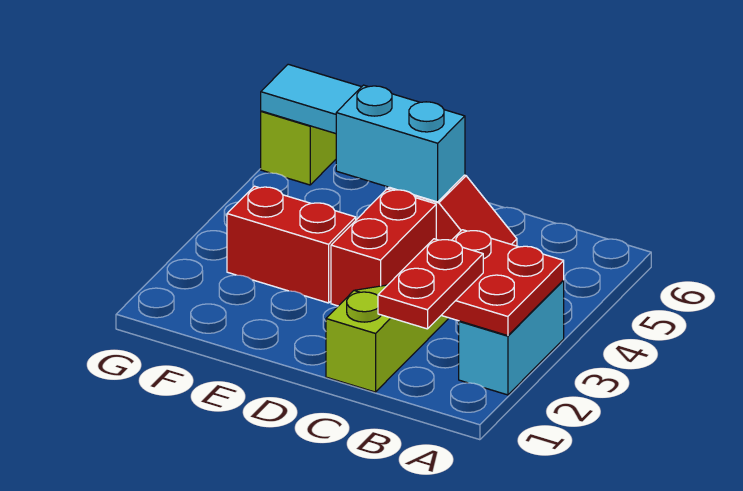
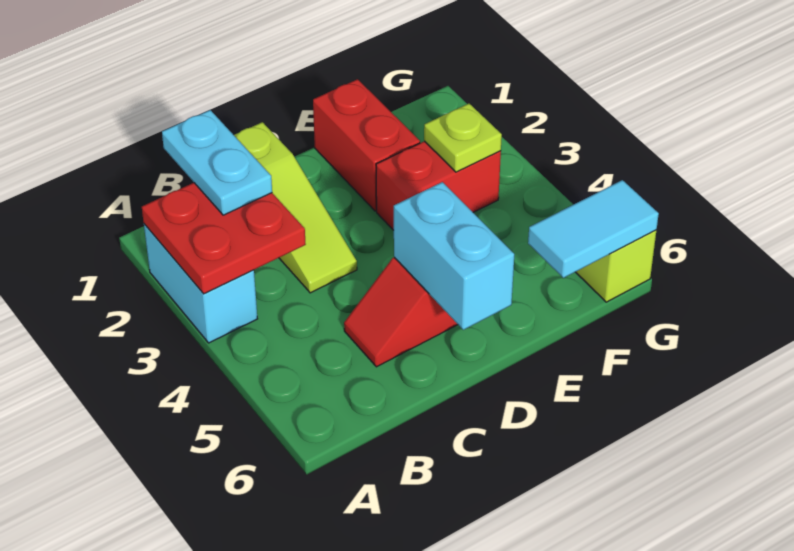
red plate B1:B2 level 3 -> cyan plate B1:B2 level 3
red brick D3:D4 level 1 -> red brick E1:E2 level 1
cyan brick D5:E5 level 2 -> cyan brick D5:D6 level 2
none -> lime plate F3 level 2

